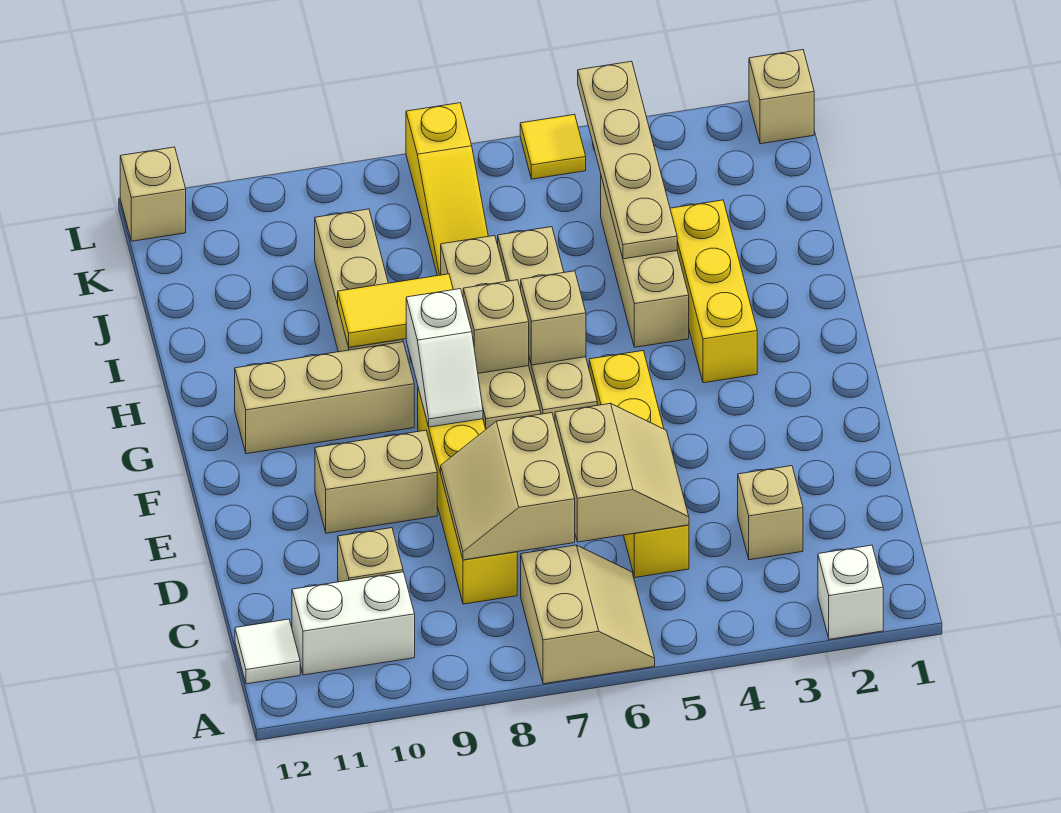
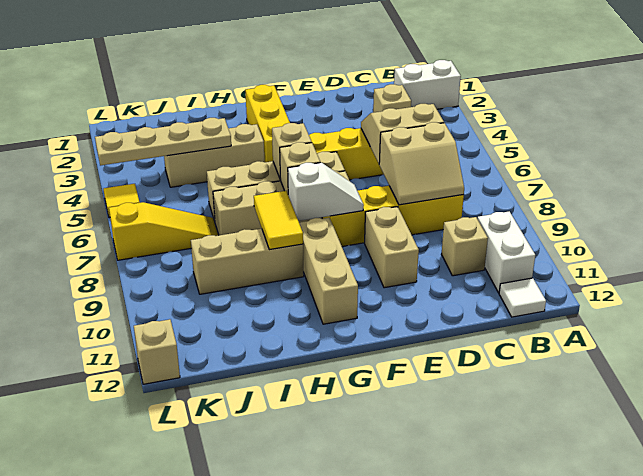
white brick A2 level 1 -> white brick A2:B2 level 1
tan slope A6:B7 level 1 top 7 -> none
yellow brick G3:I3 level 1 -> yellow brick G2:G4 level 1
tan brick L1 level 1 -> none

